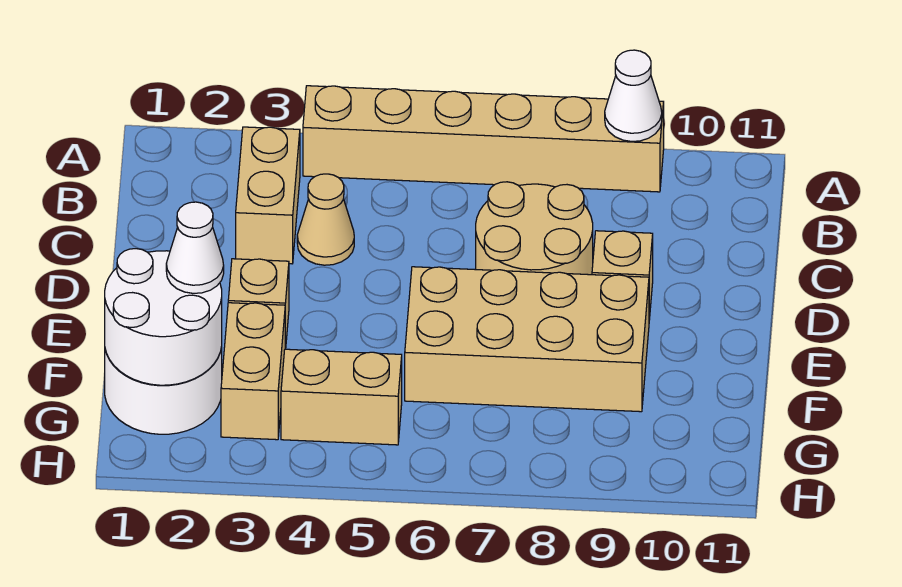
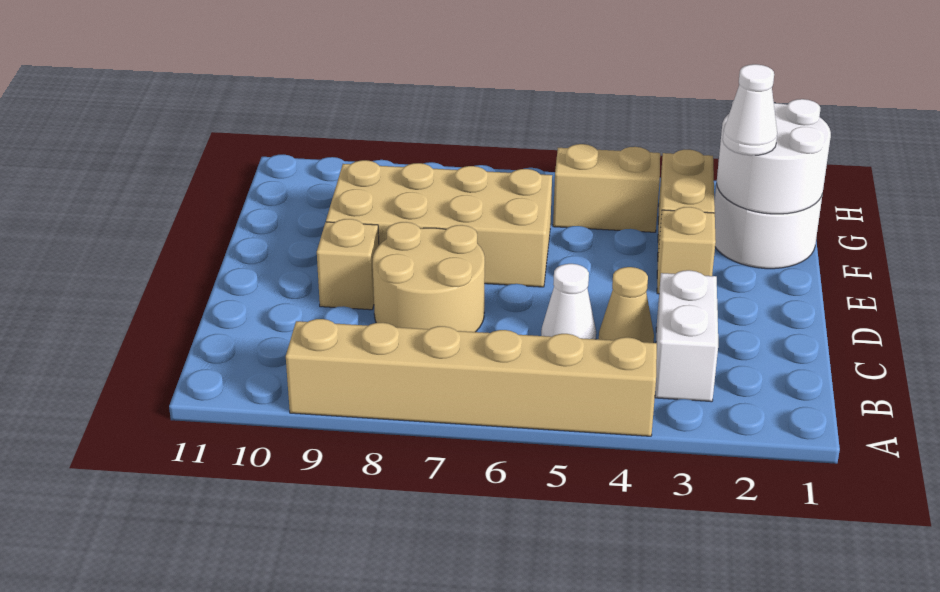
white cone A9 level 2 -> white cone C5 level 1
tan brick B3:C3 level 1 -> white brick B3:C3 level 1

